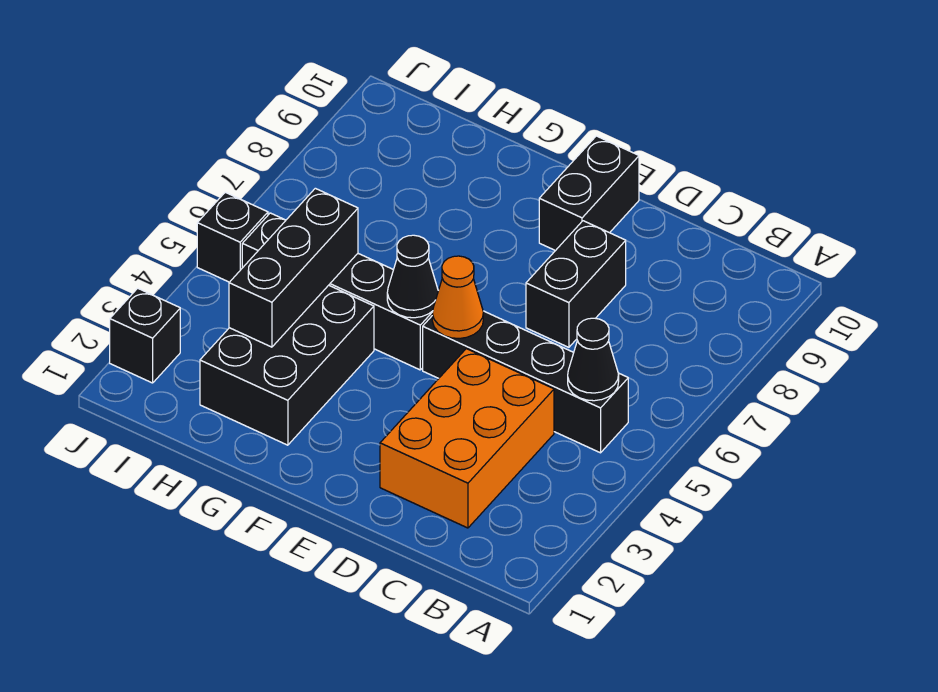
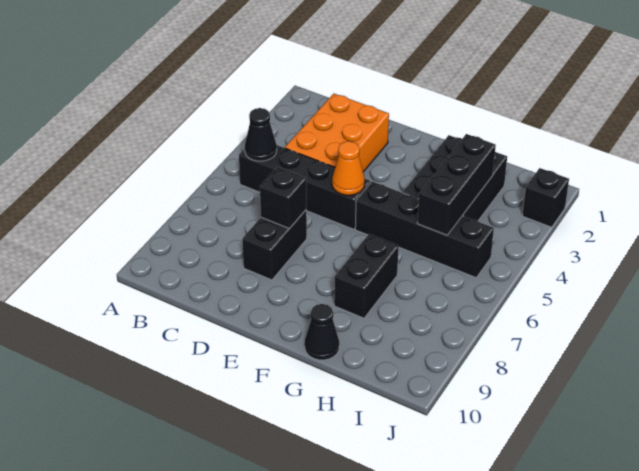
black brick E9:E10 level 1 -> black brick G7:G8 level 1
black cone F5 level 2 -> black cone G10 level 1
black brick J5 level 1 -> black brick D7 level 2

